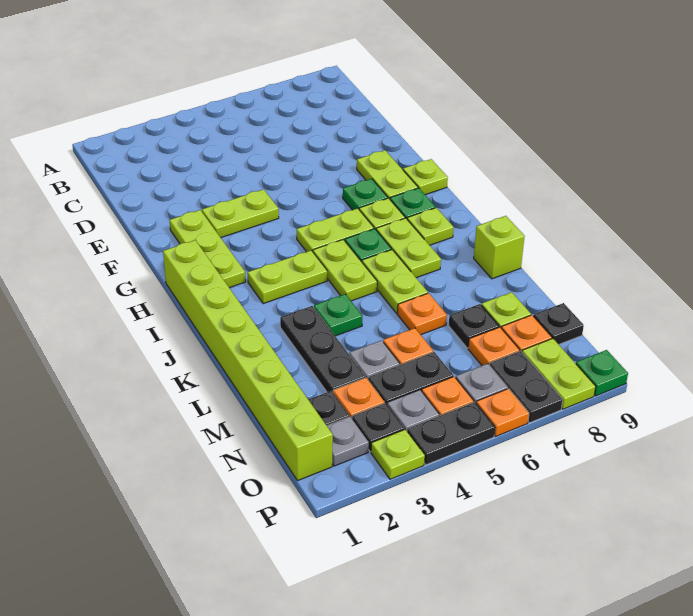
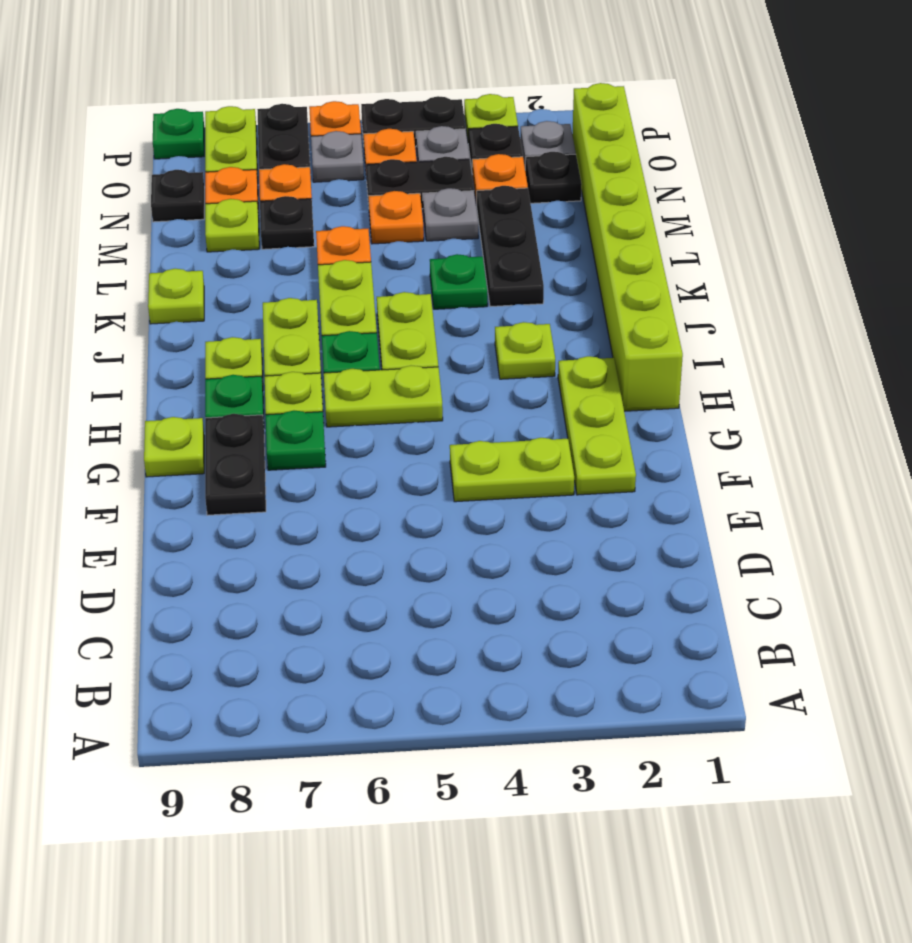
lime plate F8:G8 level 1 -> black plate F8:G8 level 1
lime plate I3:I4 level 1 -> lime plate I3 level 1
lime brick K9 level 1 -> lime plate K9 level 1

